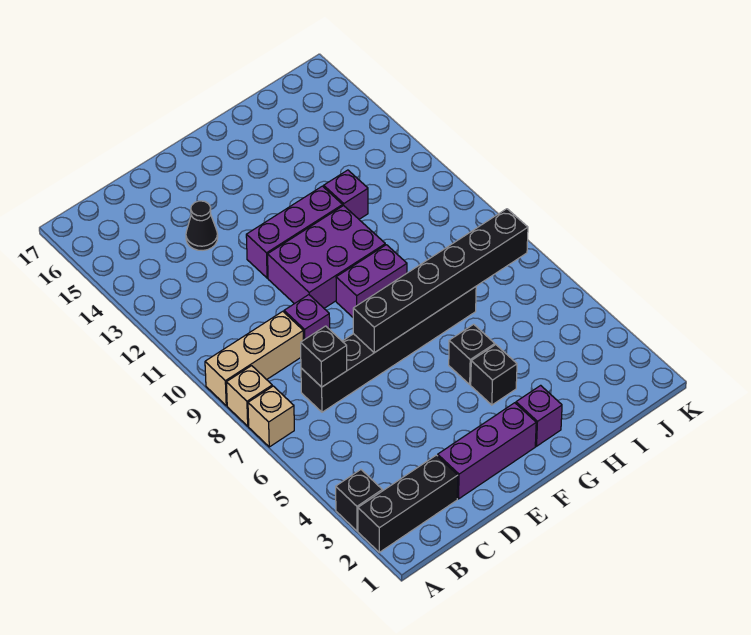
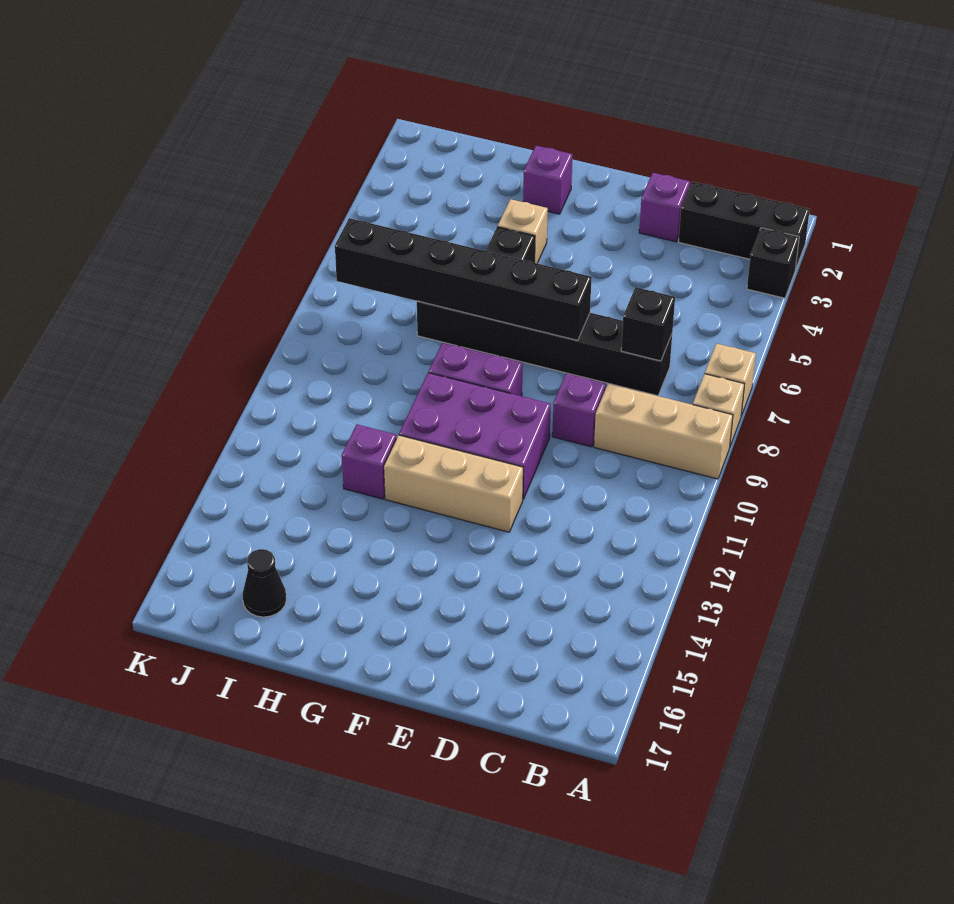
purple brick D2:F2 level 1 -> purple brick D2 level 1
black cone D14 level 1 -> black cone I16 level 1
purple brick E12:G12 level 1 -> tan brick E12:G12 level 1
black brick G4 level 1 -> tan brick G4 level 1

